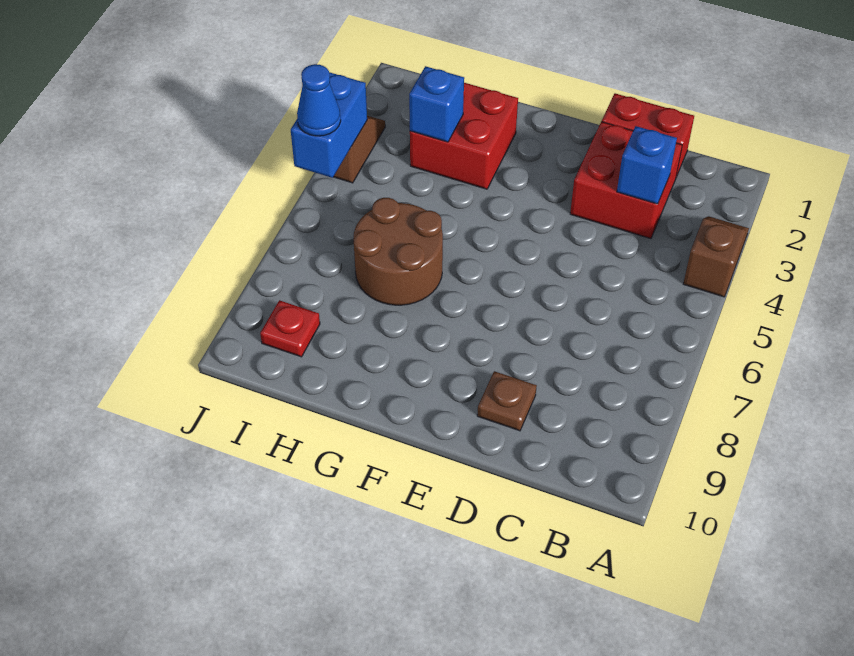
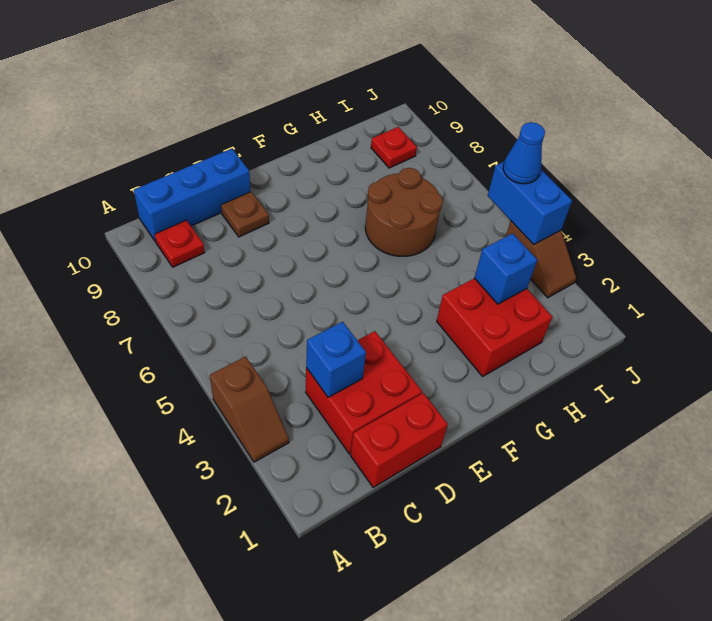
none -> red plate B9 level 1
none -> blue brick B10:D10 level 1

